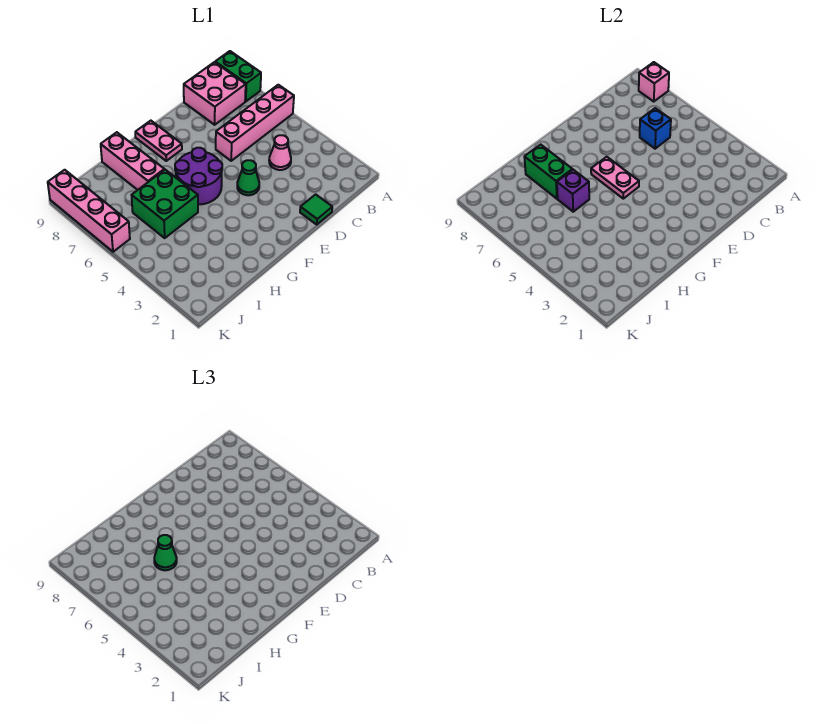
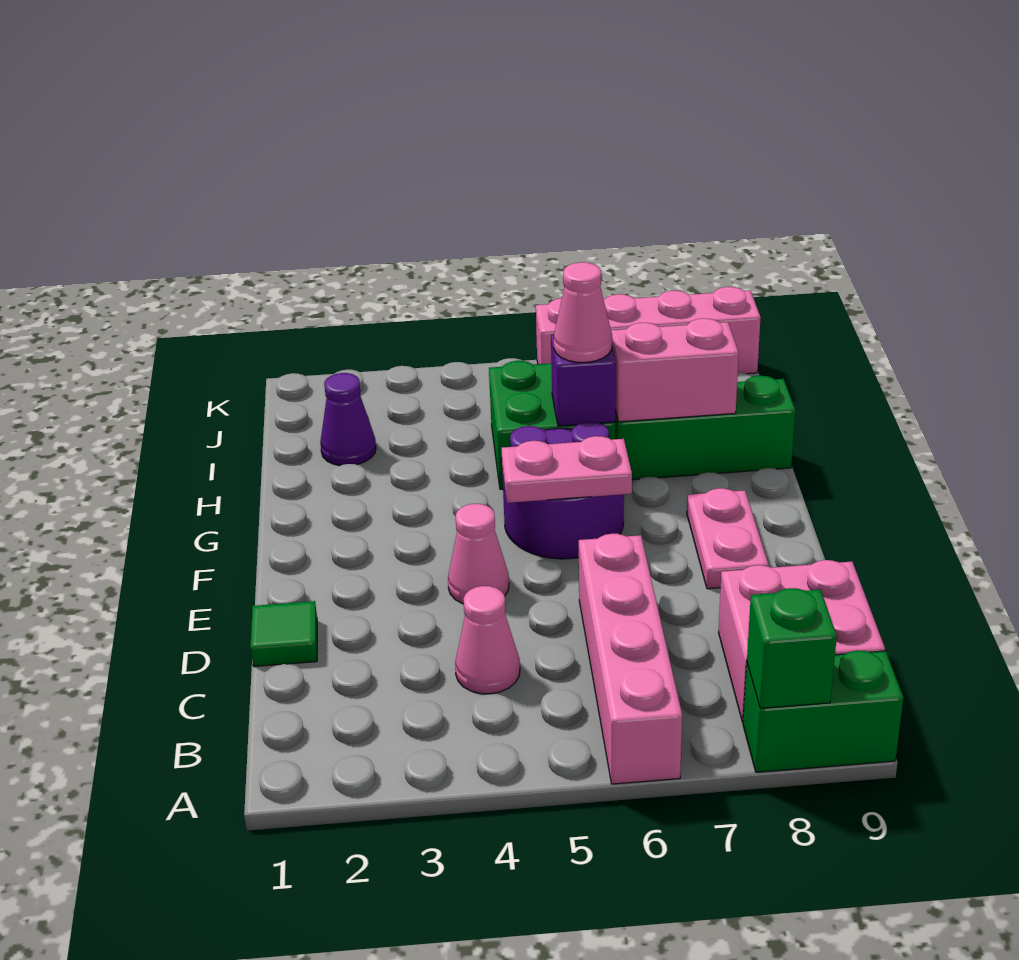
pink brick A8 level 2 -> green brick A8 level 2
blue brick C6 level 2 -> none
green cone E4 level 1 -> pink cone E4 level 1
pink plate F8:F9 level 1 -> pink plate E8:F8 level 1
green cone H6 level 3 -> pink cone H6 level 3
pink brick H7:H9 level 1 -> green brick H7:H9 level 1
green brick H7:H8 level 2 -> pink brick H7:H8 level 2
none -> purple cone I2 level 1

